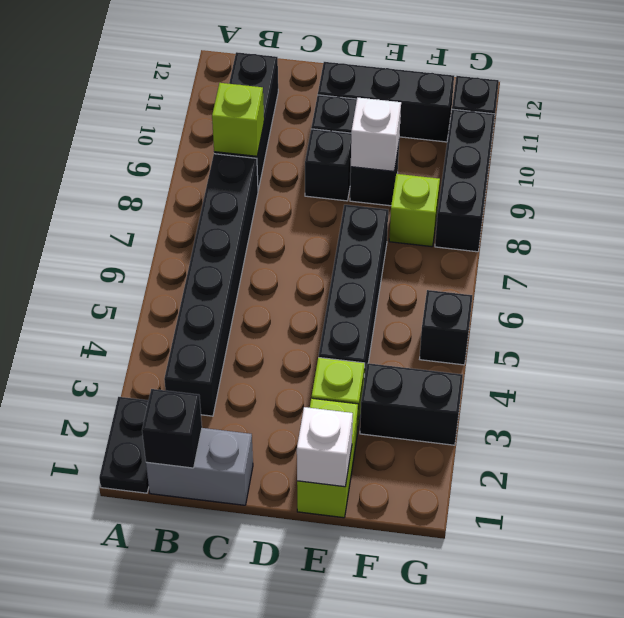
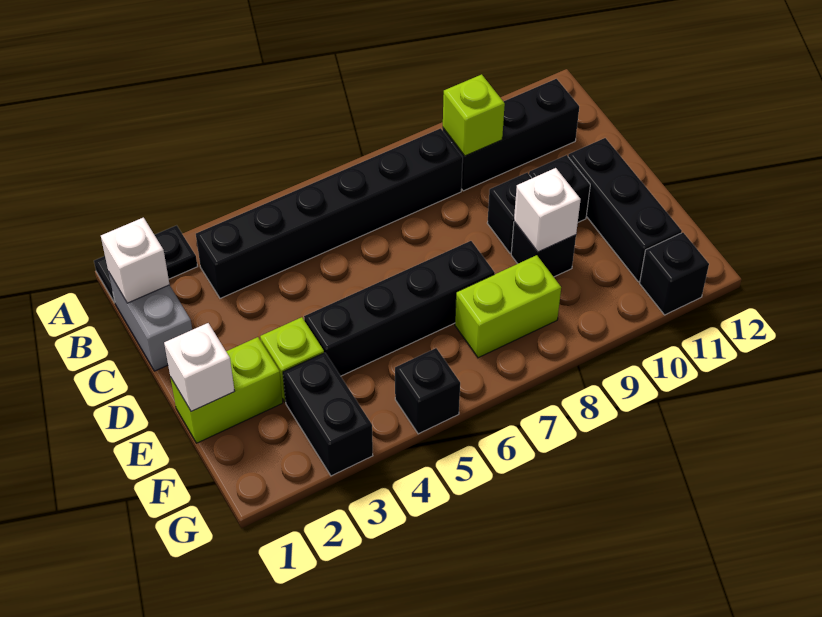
black brick B1 level 2 -> white brick B1 level 2
lime brick F8 level 1 -> lime brick F7:F8 level 1
black brick G8:G10 level 1 -> none

